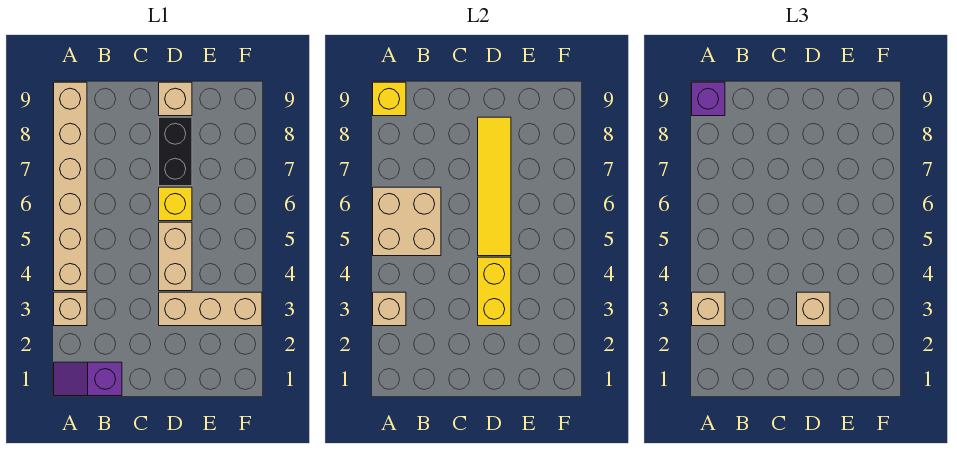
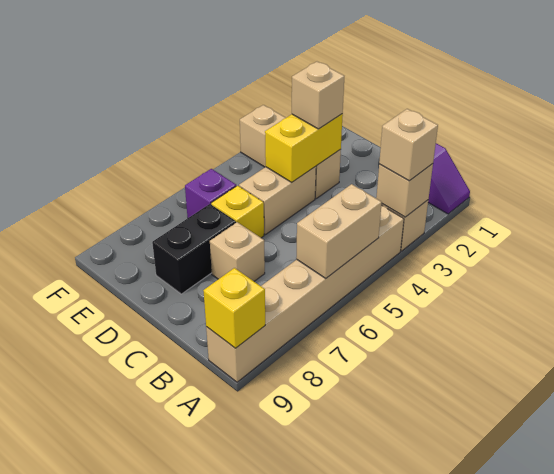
tan brick A5:B6 level 2 -> tan brick A5:A6 level 2
purple brick A9 level 3 -> purple brick E6 level 1
yellow tile D5:D8 level 2 -> none
tan brick D9 level 1 -> tan brick C7 level 1

